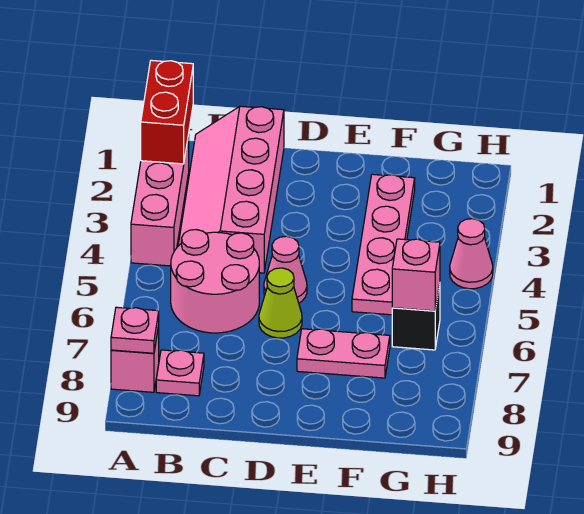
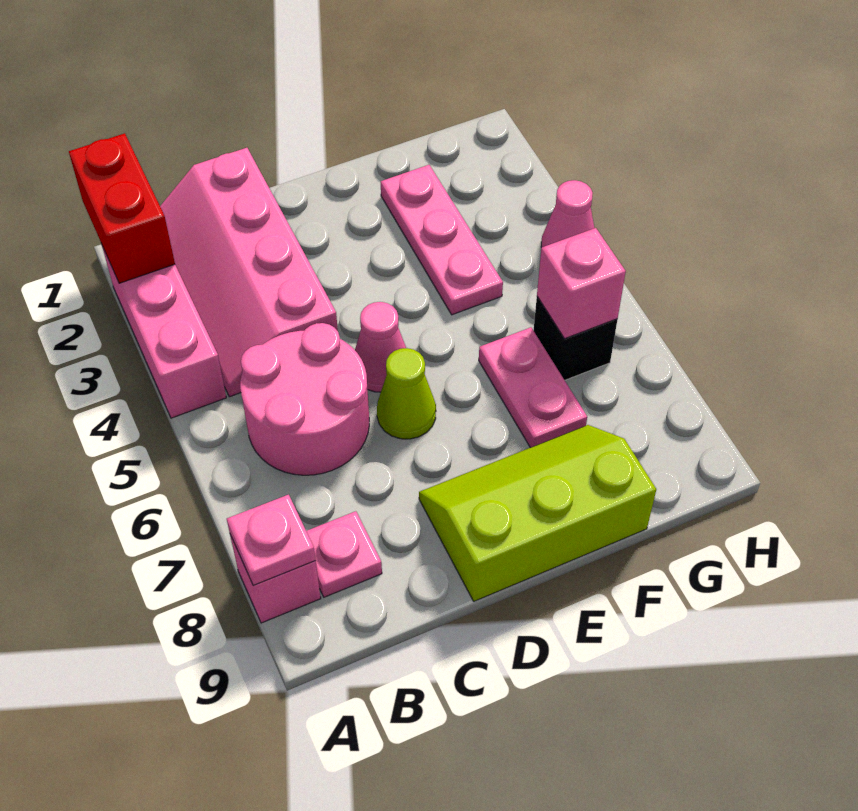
none -> lime slope D8:F9 level 1 top 9
pink plate E7:F7 level 1 -> pink plate F6:F7 level 1
pink plate F2:F5 level 1 -> pink plate F2:F4 level 1

